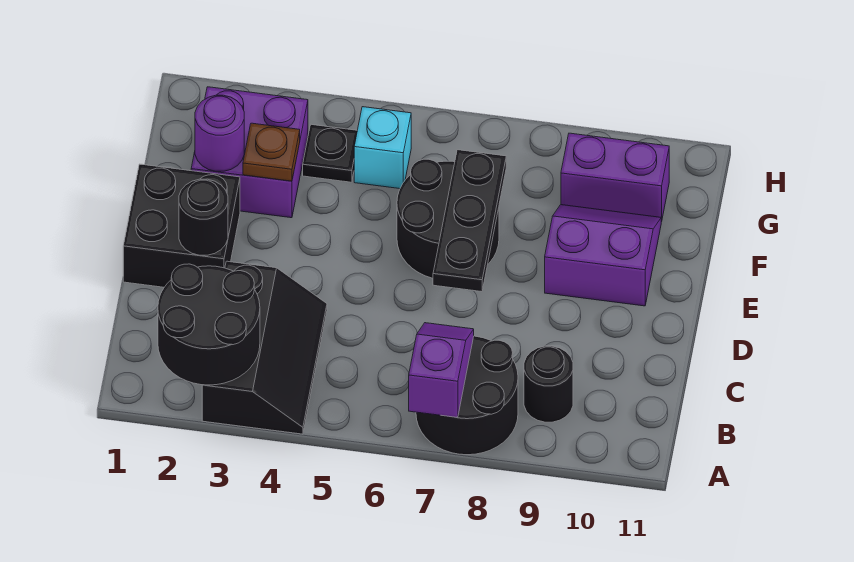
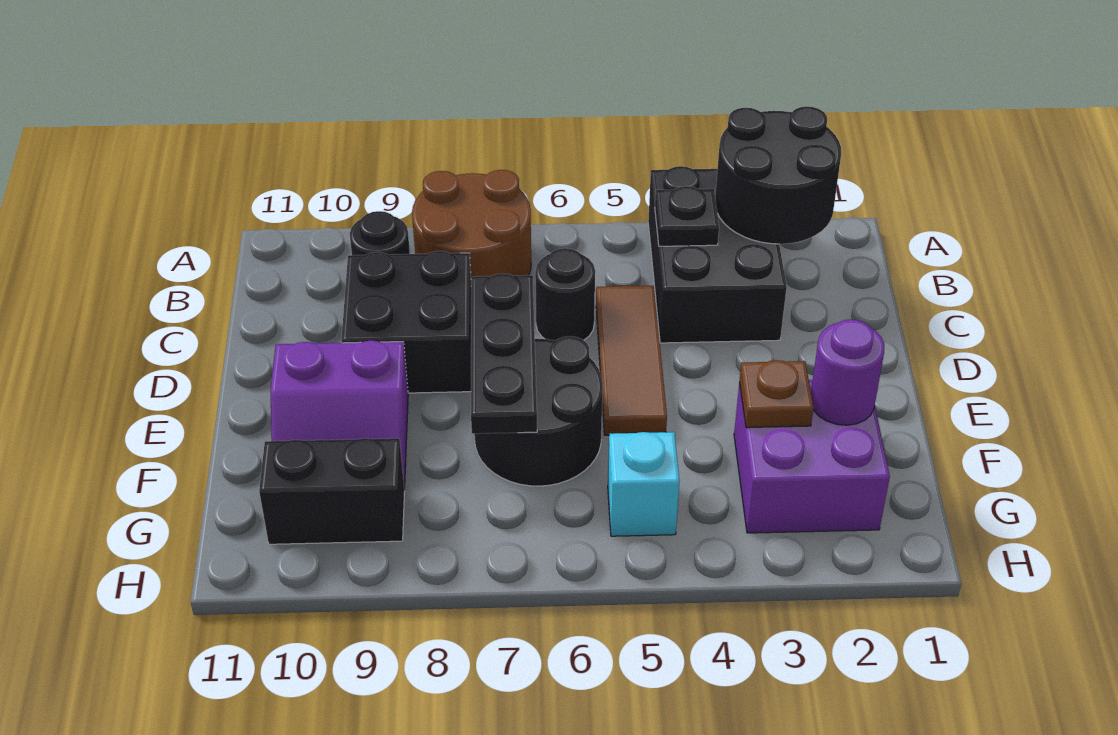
black slope A3:C4 level 1 top 3 -> black brick A3:C4 level 1
black round brick A7:B8 level 1 -> brown round brick A7:B8 level 1
purple slope A7:B7 level 2 top A -> none
none -> brown tile C5:E5 level 1
black brick D1:E2 level 1 -> black brick C8:D9 level 1
black round brick D2 level 2 -> black round brick C6 level 1
black plate G4 level 1 -> black plate B4 level 2
purple brick G9:G10 level 1 -> black brick G9:G10 level 1

